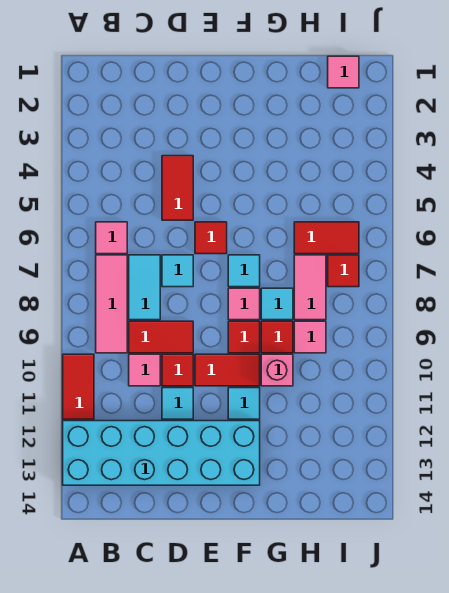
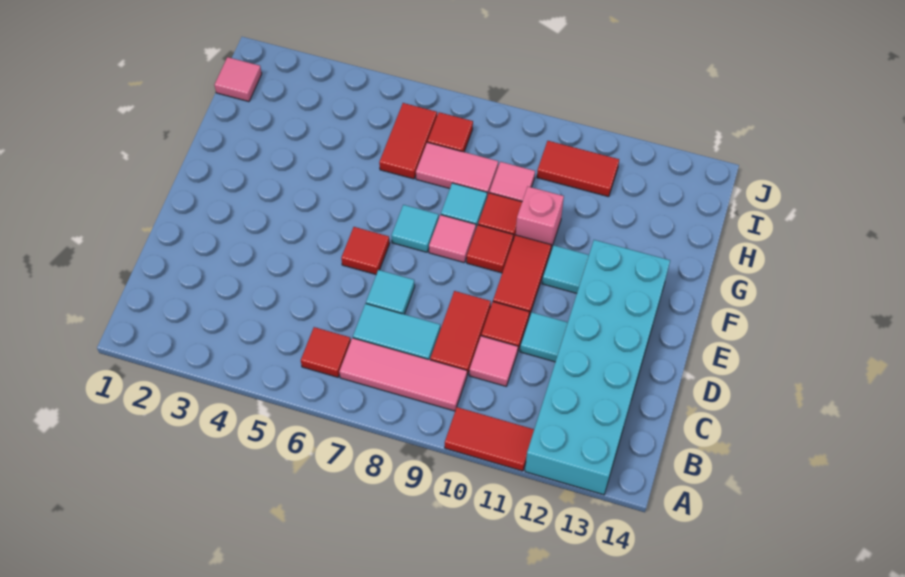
pink tile B6 level 1 -> red tile B6 level 1
red tile D4:D5 level 1 -> red tile I10:I11 level 1

